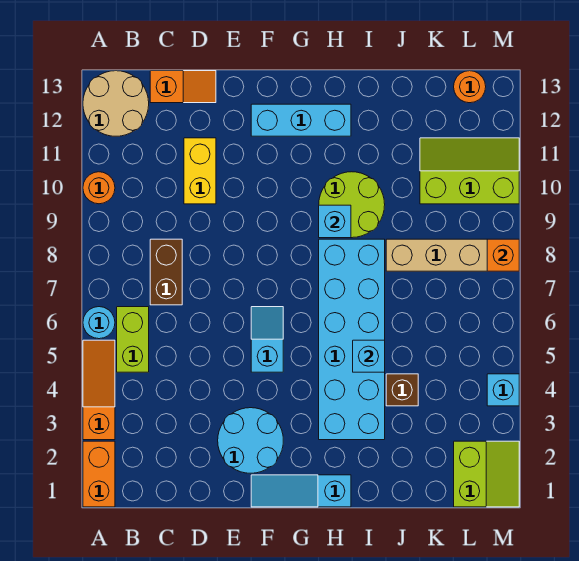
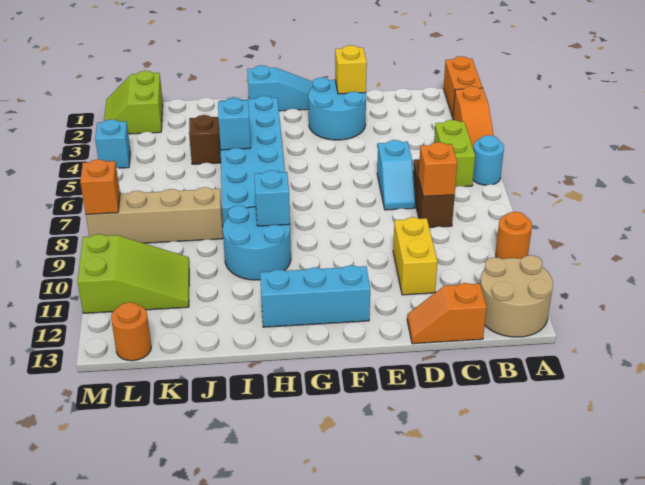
none -> orange brick C8 level 2
none -> yellow brick E2 level 2
cyan slope F5:F6 level 1 top 5 -> cyan slope D6:D7 level 1 top 6
lime round brick H9:I10 level 1 -> cyan round brick H9:I10 level 1
lime slope K10:M11 level 1 top 10 -> lime slope K10:M11 level 1 top M

